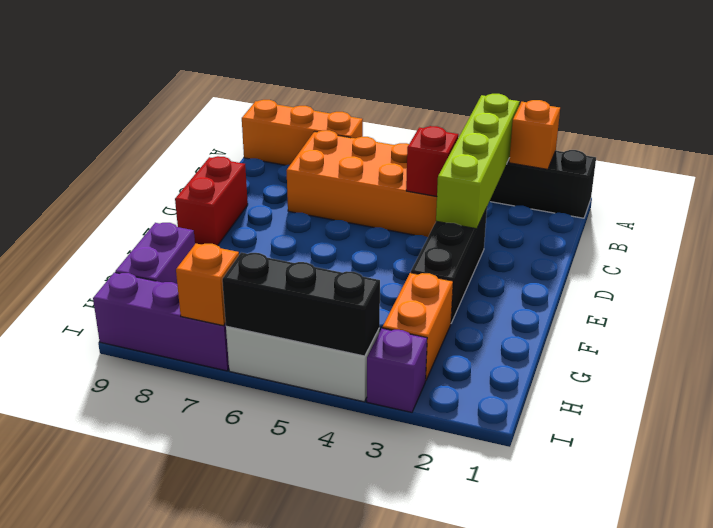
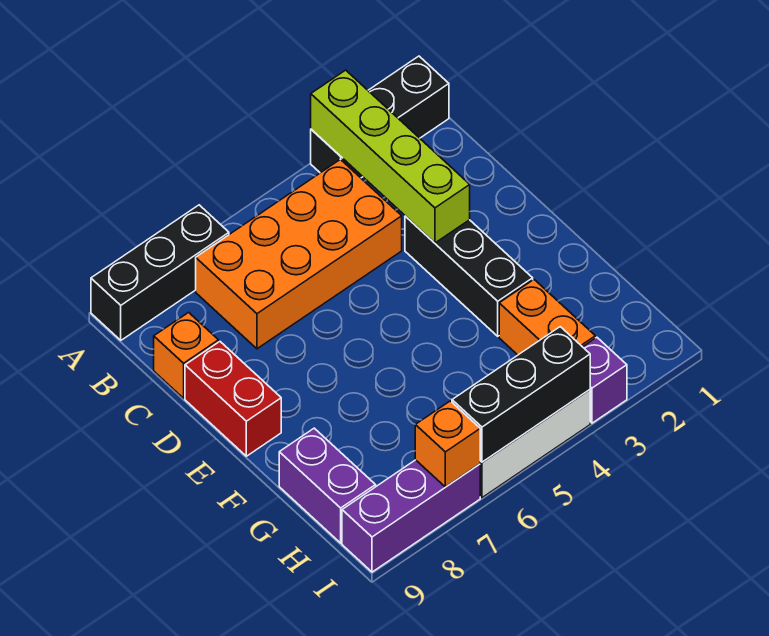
orange brick A2 level 2 -> orange brick C9 level 1
orange brick A7:A9 level 1 -> black brick A7:A9 level 1
red brick C4 level 2 -> none

